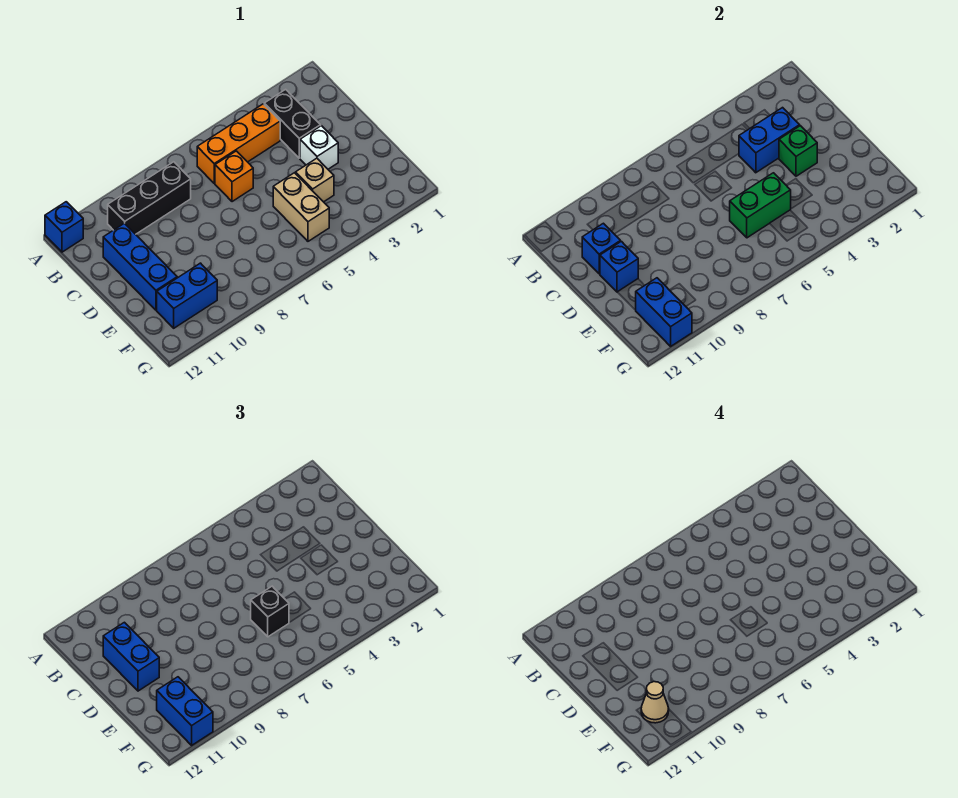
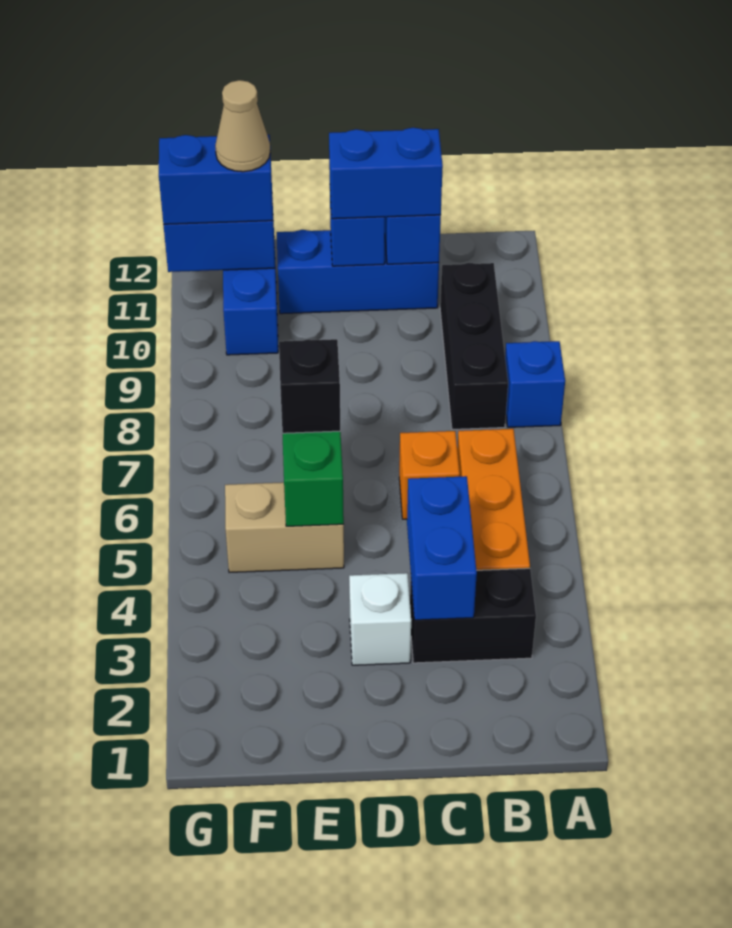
blue brick A12 level 1 -> blue brick A8 level 1
green brick D3 level 2 -> none
tan brick E4 level 1 -> none

